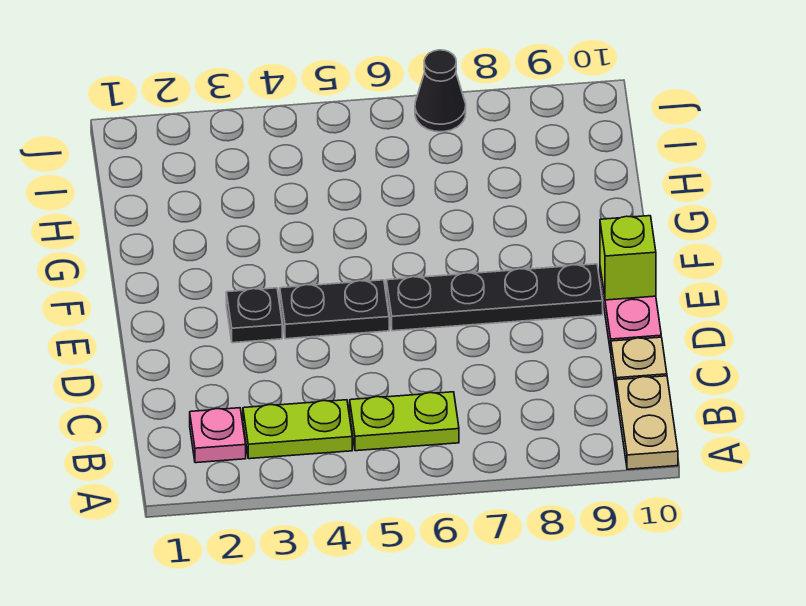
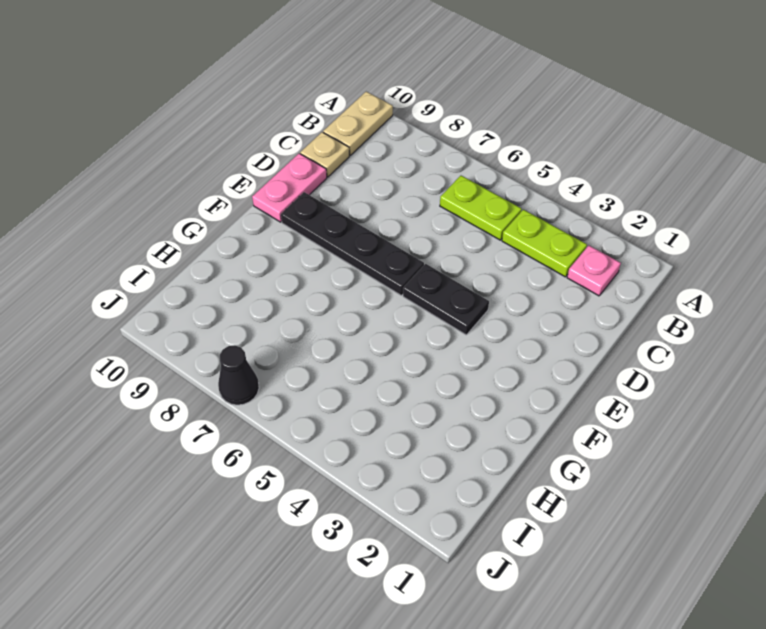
black plate E3 level 1 -> none
lime brick E10 level 2 -> none

